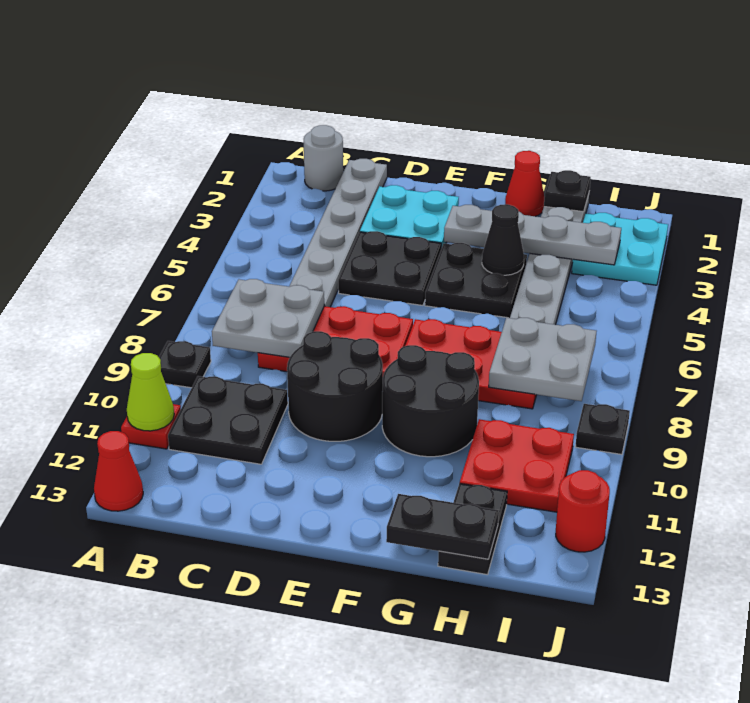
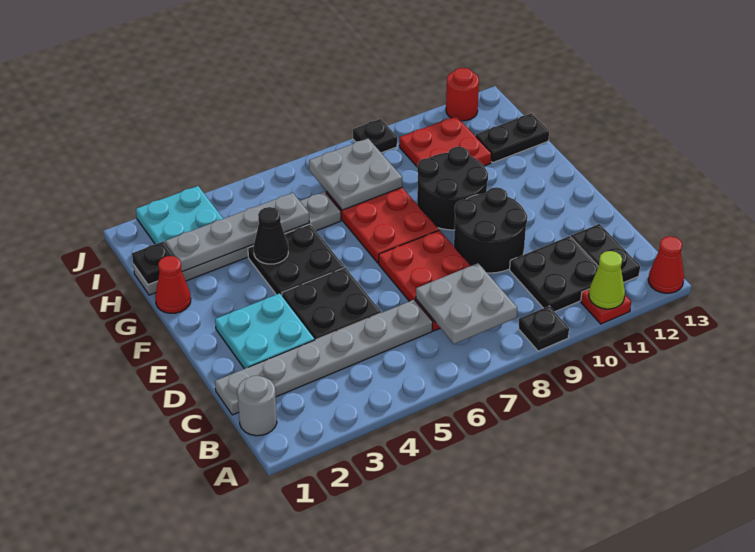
grey plate F3:I3 level 2 -> grey plate H2:H5 level 2
black plate G13:H13 level 2 -> black plate B12:C12 level 1

